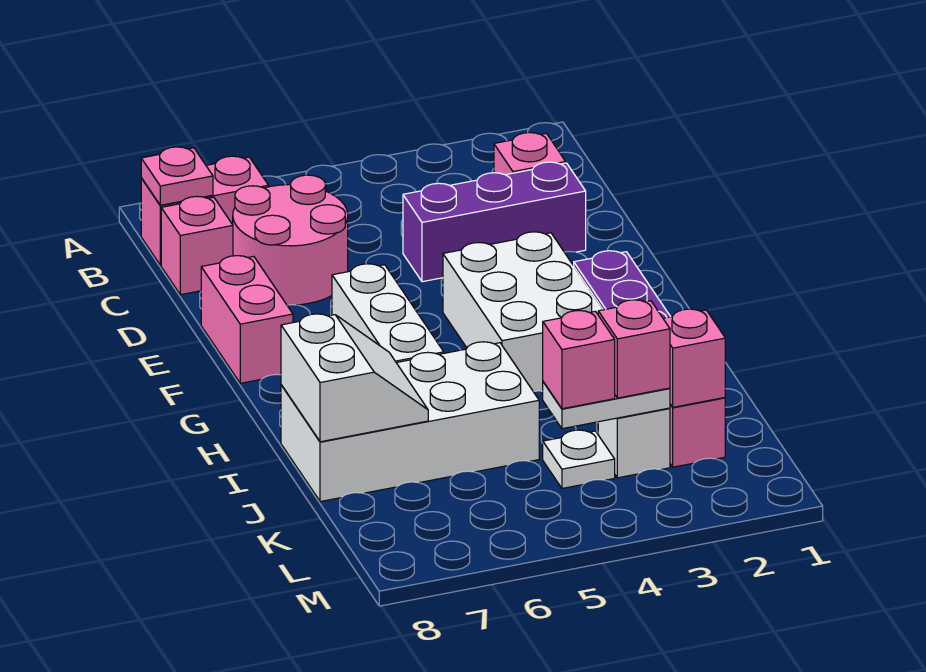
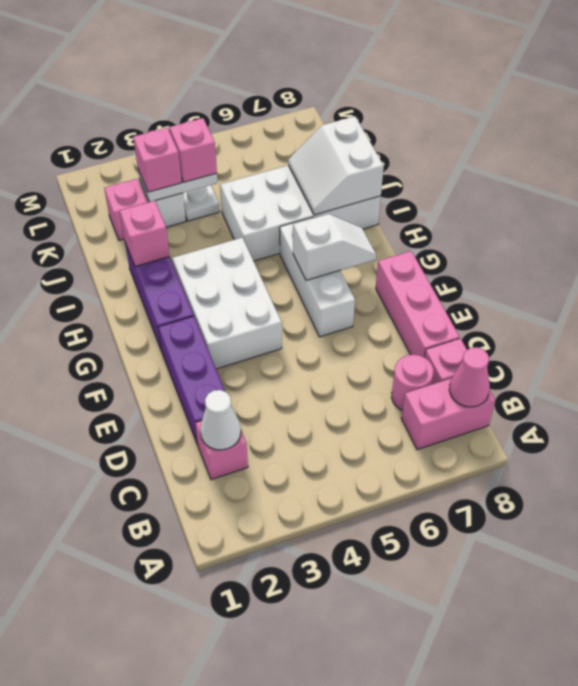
pink plate B8 level 2 -> pink cone B8 level 2
none -> white cone C2 level 2
pink round brick C6:D7 level 1 -> pink round brick C7 level 1
purple brick D2:D4 level 1 -> purple brick D2:F2 level 1
pink brick E8:F8 level 1 -> pink brick D8:F8 level 1
none -> white slope G6:G7 level 2 top 6
pink brick K2 level 2 -> pink brick I2 level 2

